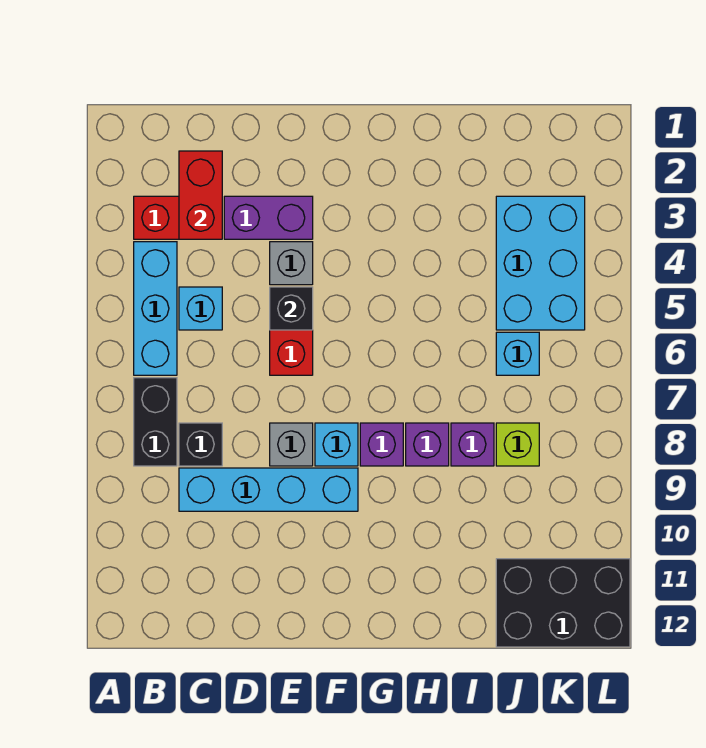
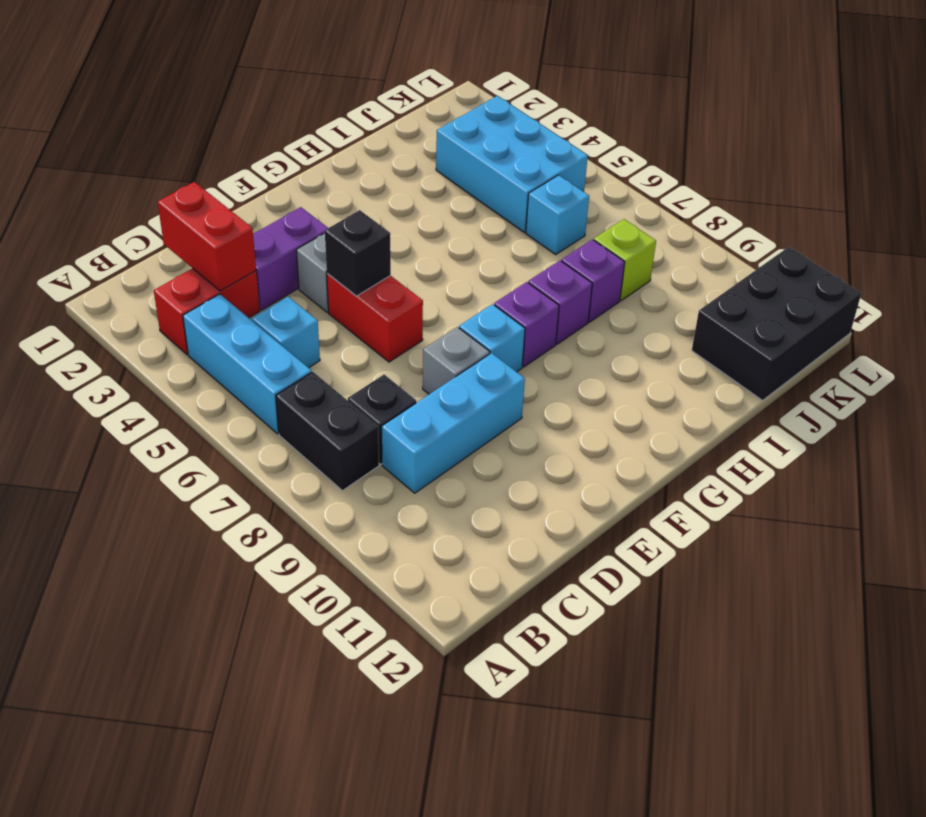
cyan brick C9:F9 level 1 -> cyan brick C9:E9 level 1

